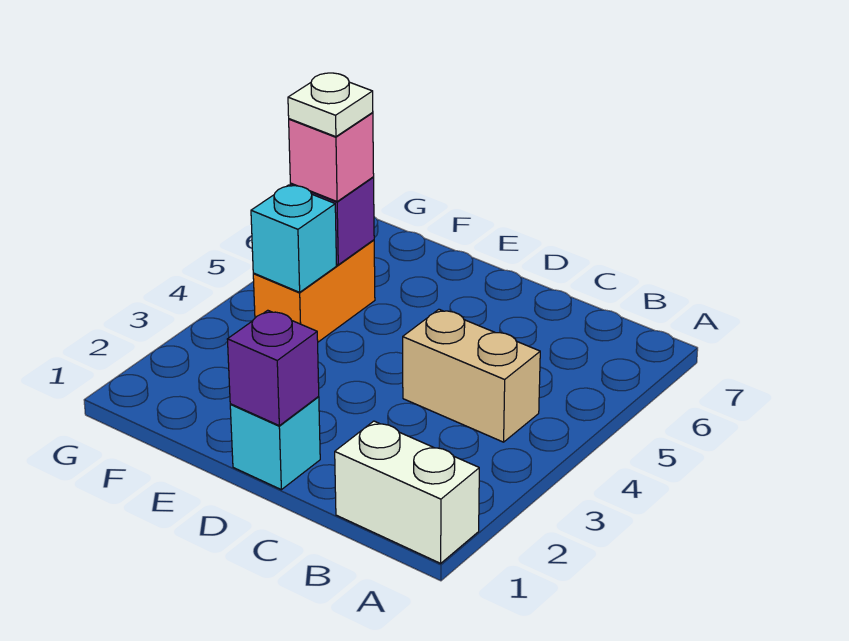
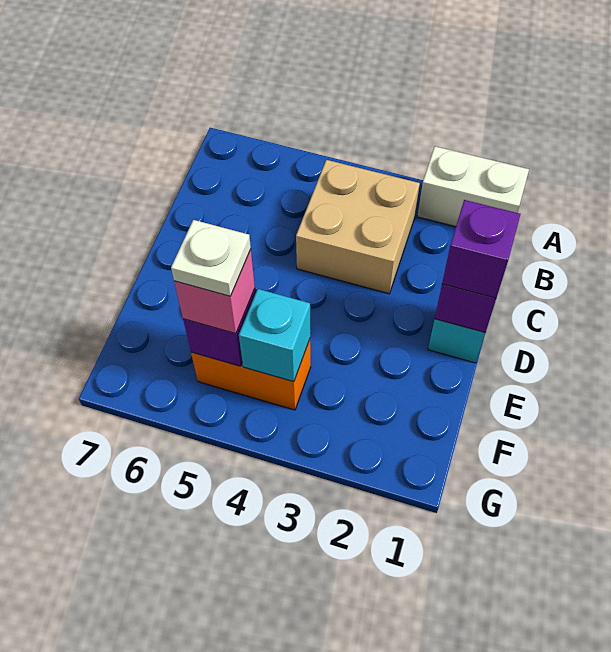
white brick A1:B1 level 1 -> white brick A1:A2 level 1
tan brick B4:C4 level 1 -> tan brick B3:C4 level 1
none -> purple brick D1 level 3

